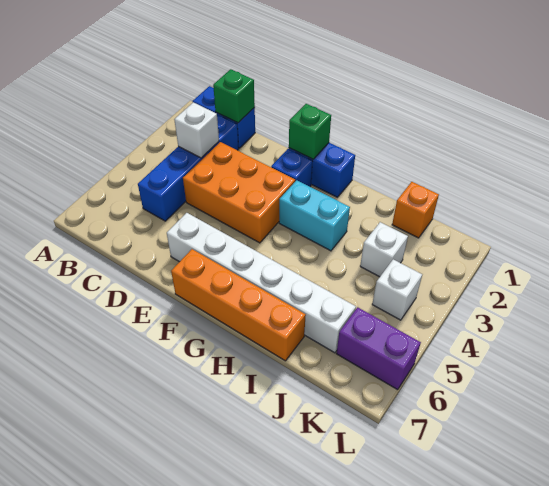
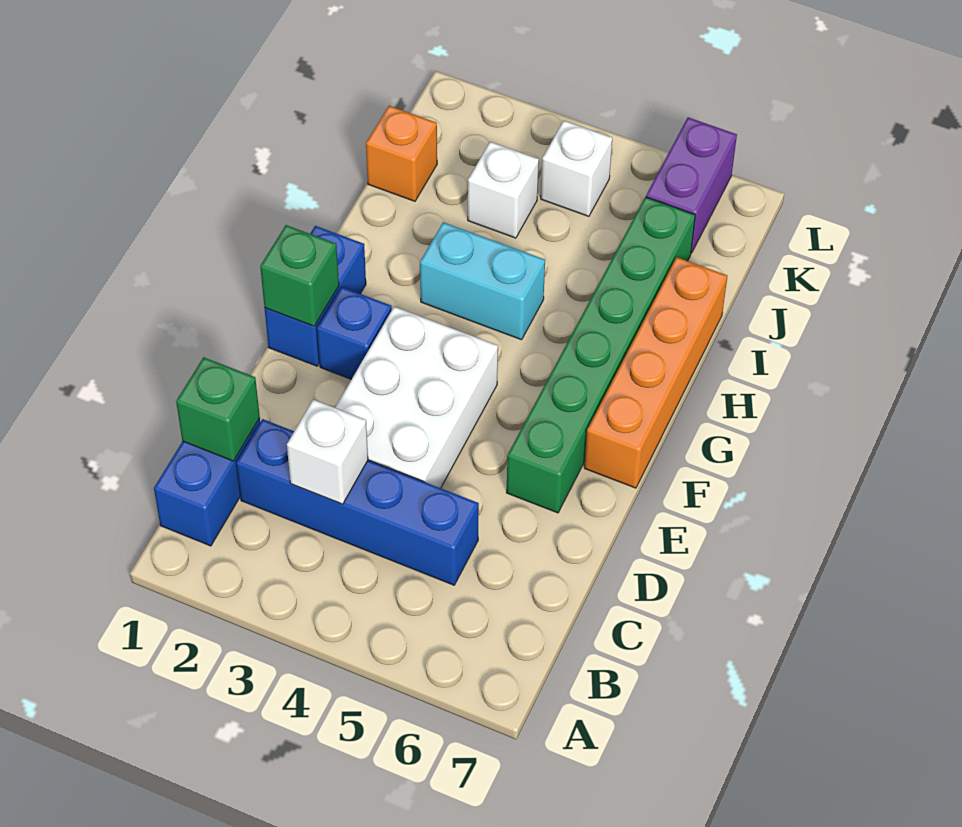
orange brick D3:F4 level 1 -> white brick D3:F4 level 1
white brick E6:J6 level 1 -> green brick E6:J6 level 1
cyan brick G3:H3 level 1 -> cyan brick H3:H4 level 1

